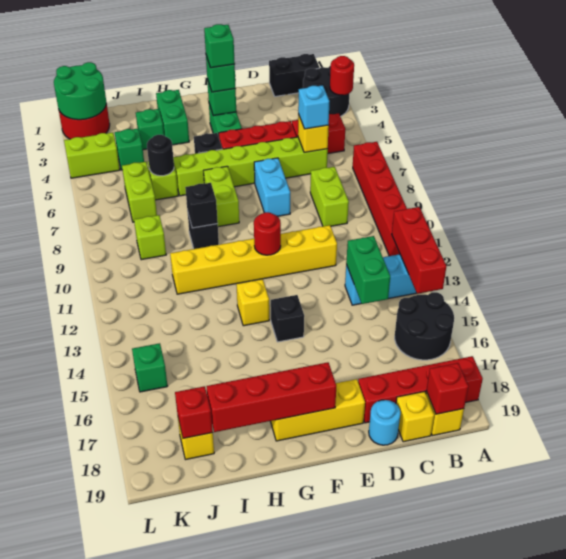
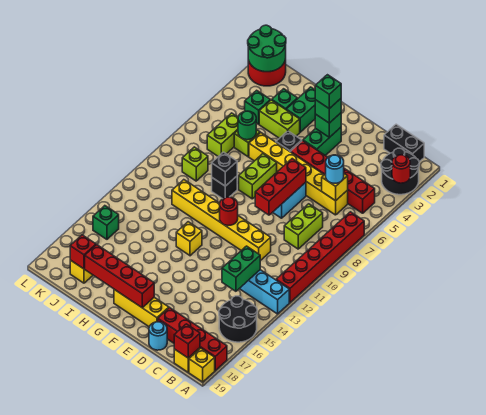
red brick A12:A14 level 2 -> red brick E7:E9 level 2
lime brick C6:H6 level 1 -> yellow brick C6:H6 level 1
cyan brick C6 level 3 -> cyan round brick C6 level 3
yellow brick C19 level 1 -> yellow brick A19 level 1
black brick F14 level 1 -> none
black round brick I6 level 2 -> green round brick I6 level 2
lime brick K4:L4 level 1 -> lime brick H4:I4 level 1

